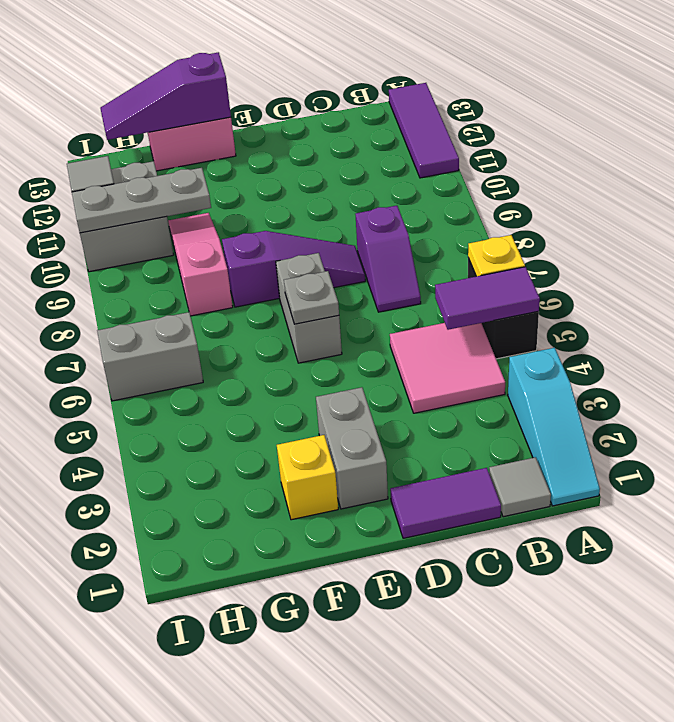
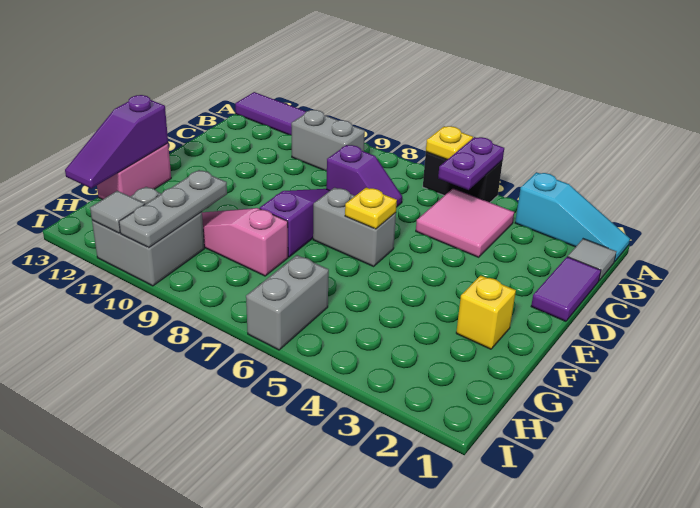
purple tile A5:B5 level 2 -> purple plate A5:B5 level 2
grey brick E2:E3 level 1 -> grey brick B9:B10 level 1
grey plate E6 level 2 -> yellow plate E6 level 2

